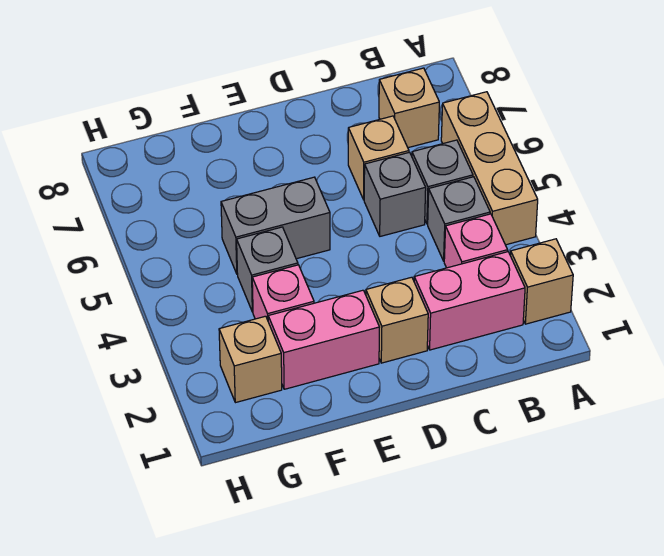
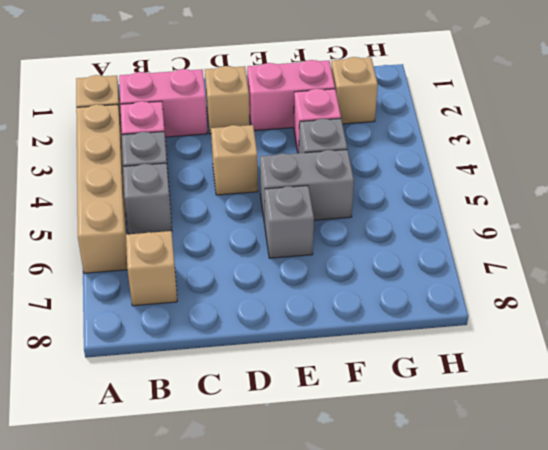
tan brick A4:A6 level 1 -> tan brick A3:A6 level 1
grey brick C5 level 1 -> grey brick E6 level 1
tan brick C6 level 1 -> tan brick D4 level 1

